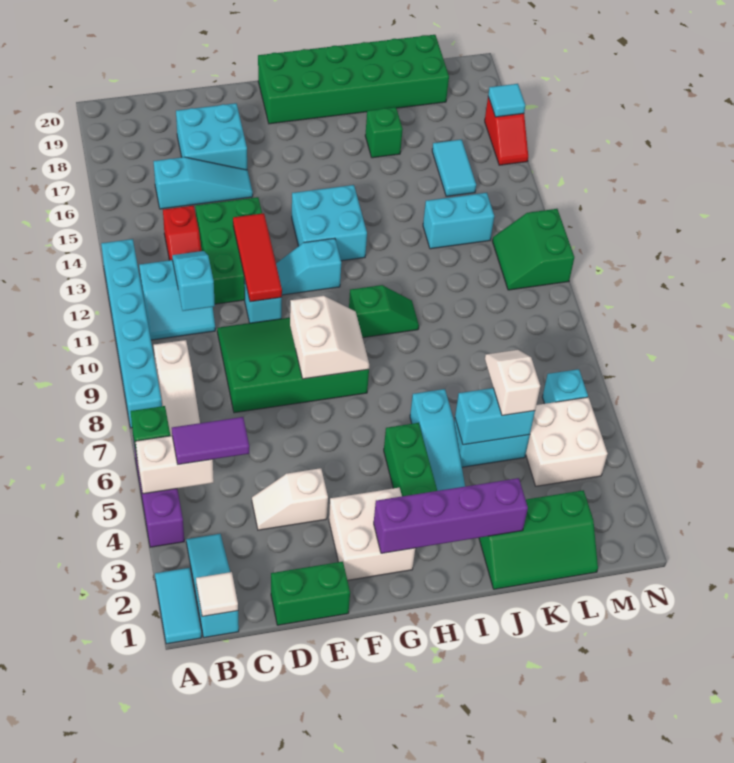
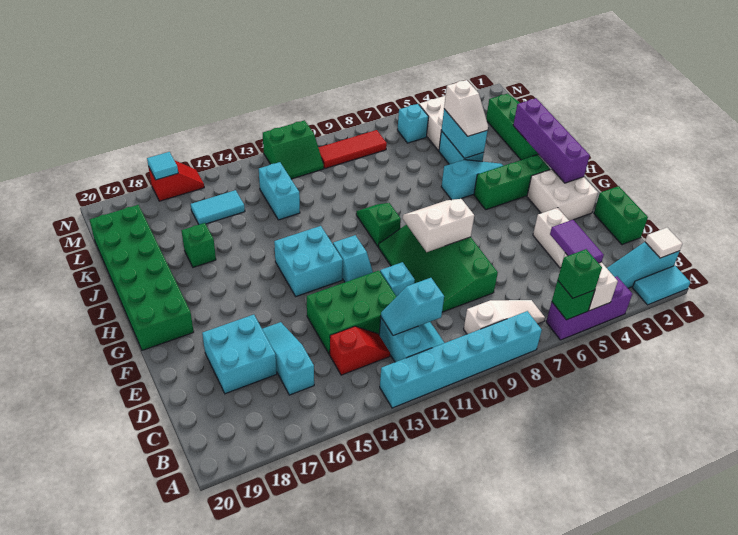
none -> green brick A6 level 3
red tile E11:E13 level 2 -> red tile M8:M10 level 1
white slope K5:K6 level 3 top 5 -> white slope J5:K5 level 3 top K

